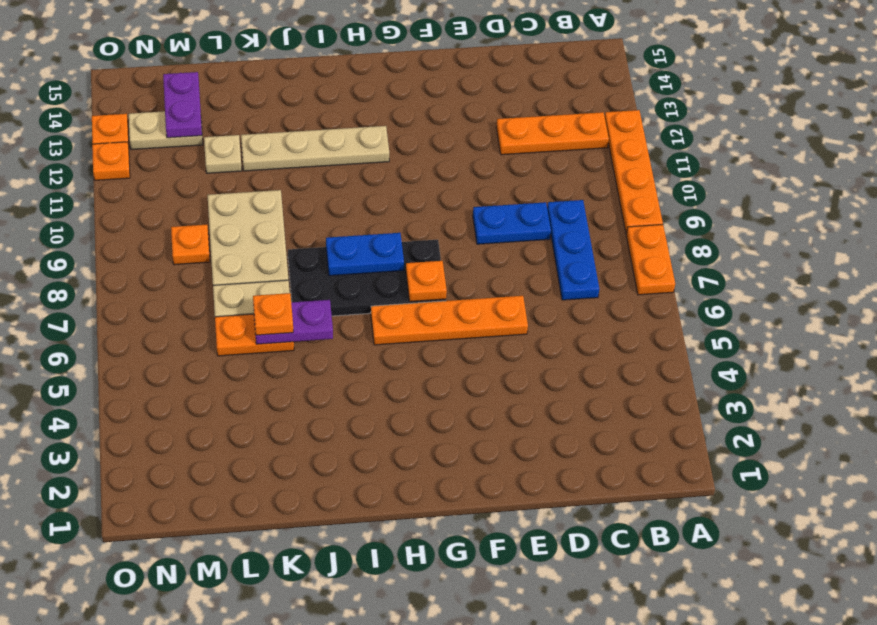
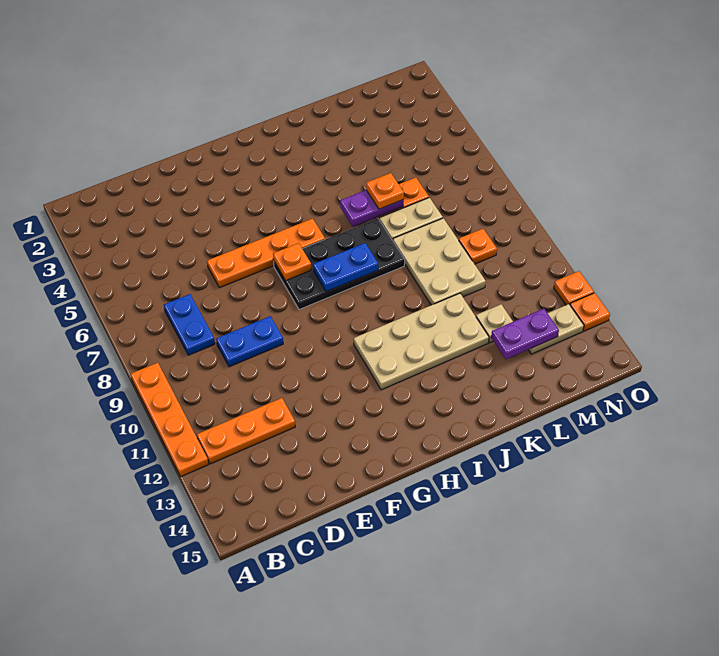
orange plate A7:A8 level 1 -> none
blue plate C7:C9 level 1 -> blue plate C7:C8 level 1
tan plate H12:K12 level 1 -> tan plate H11:K12 level 1
purple plate M13:M14 level 2 -> purple plate L13:M13 level 2

